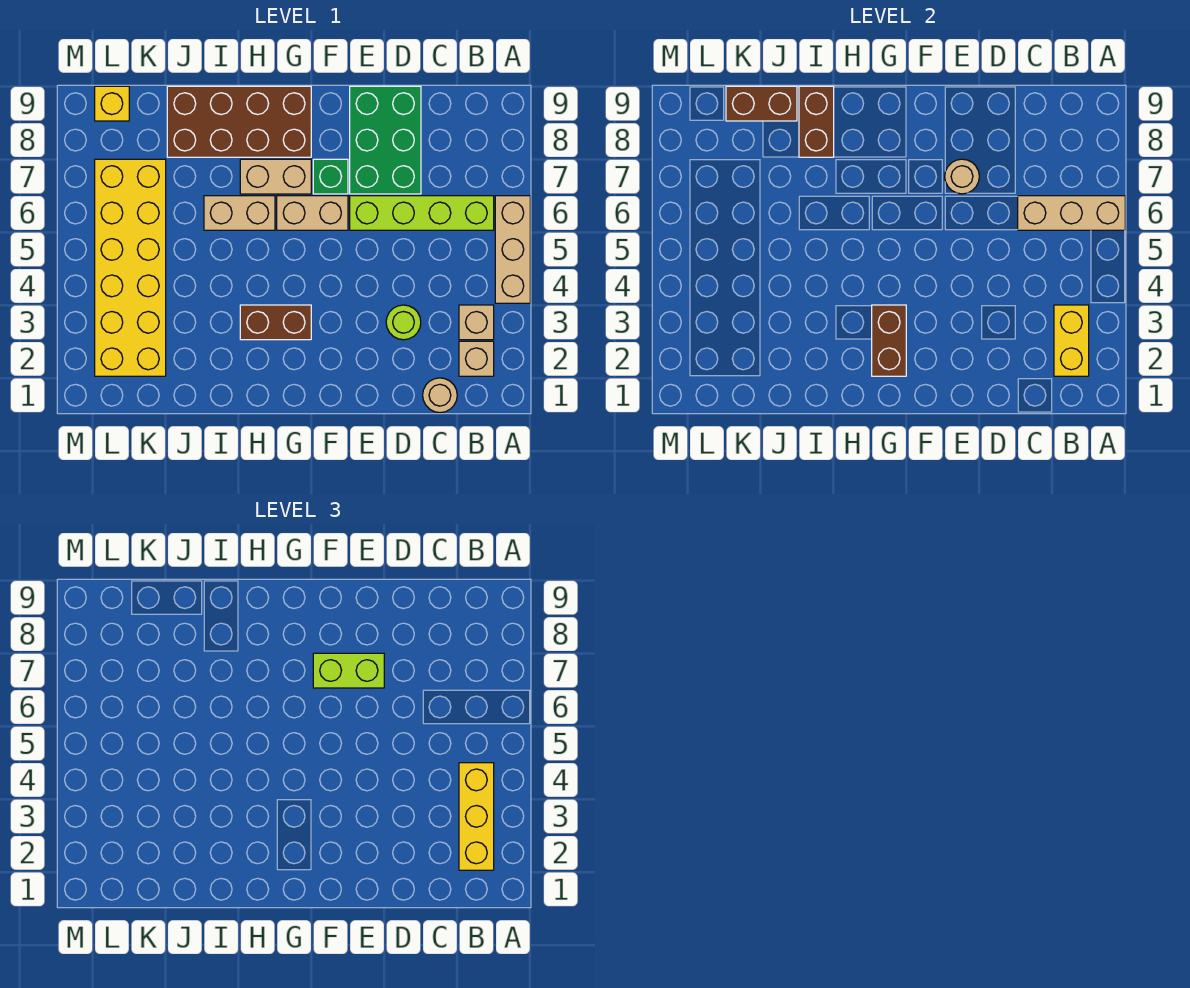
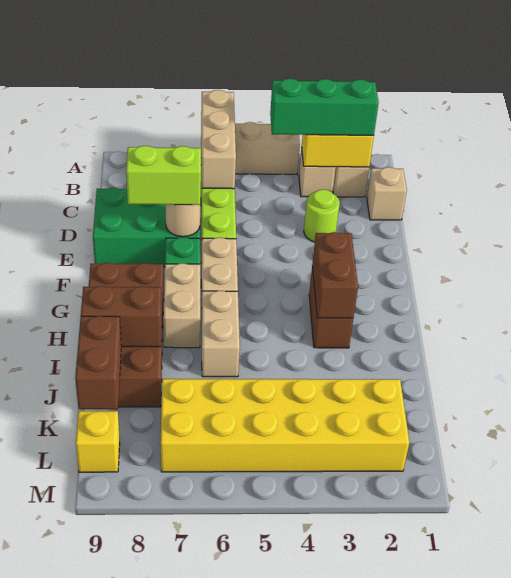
yellow brick B2:B4 level 3 -> green brick B2:B4 level 3
tan round brick C1 level 1 -> tan brick C1 level 1
lime brick E7:F7 level 3 -> lime brick E7:E8 level 3
brown brick G2:G3 level 2 -> brown brick G3:H3 level 2

